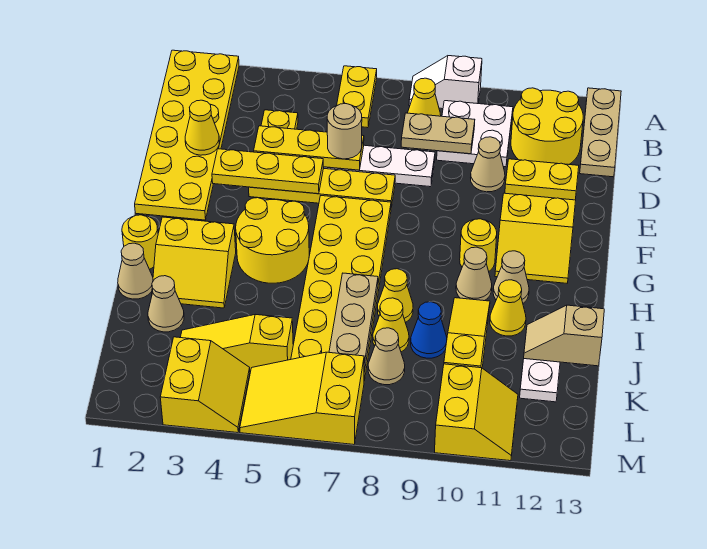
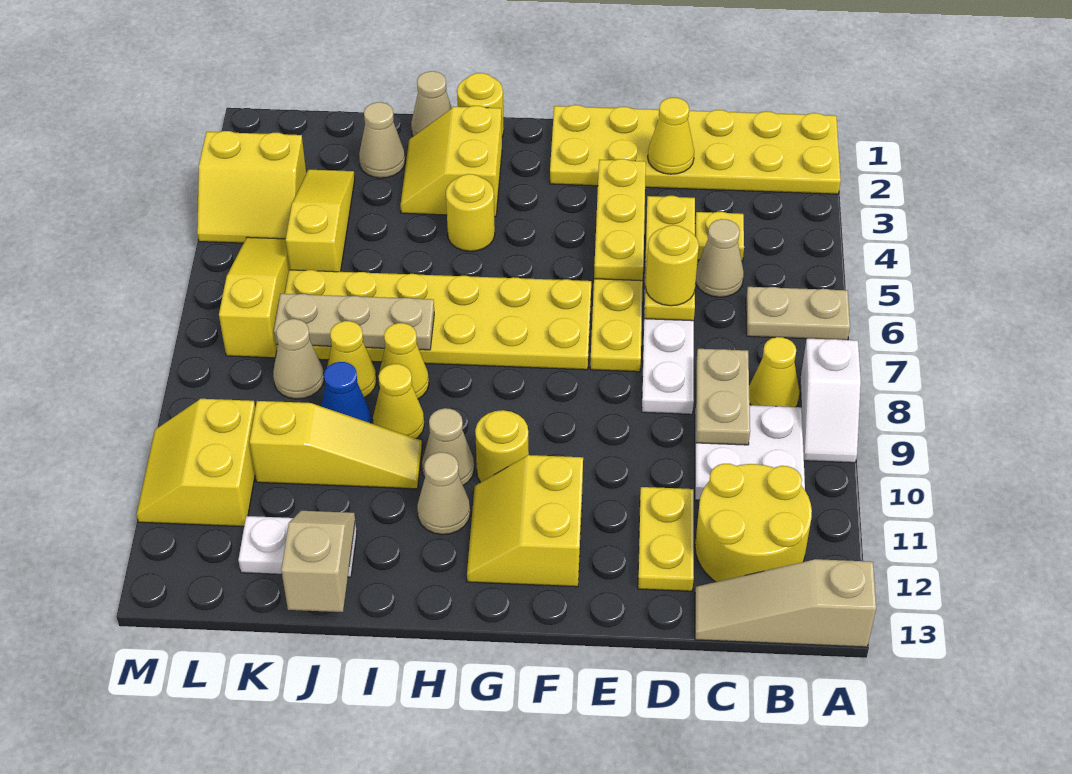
yellow plate A6:B6 level 1 -> tan plate A6:B6 level 1
white slope A8:A9 level 1 top 9 -> white slope A8:A9 level 1 top 8
tan plate A13:C13 level 1 -> tan slope A13:C13 level 1 top A
tan round brick D6 level 3 -> yellow round brick D6 level 3
tan cone D10 level 1 -> tan cone C5 level 1
yellow round brick G4:H5 level 1 -> yellow round brick H4 level 1
yellow cone I11 level 1 -> yellow cone I9 level 1
yellow slope L5:M7 level 1 top 7 -> yellow slope L5:L7 level 1 top 7
yellow slope L10:M11 level 1 top 10 -> yellow slope L10:M11 level 1 top L

